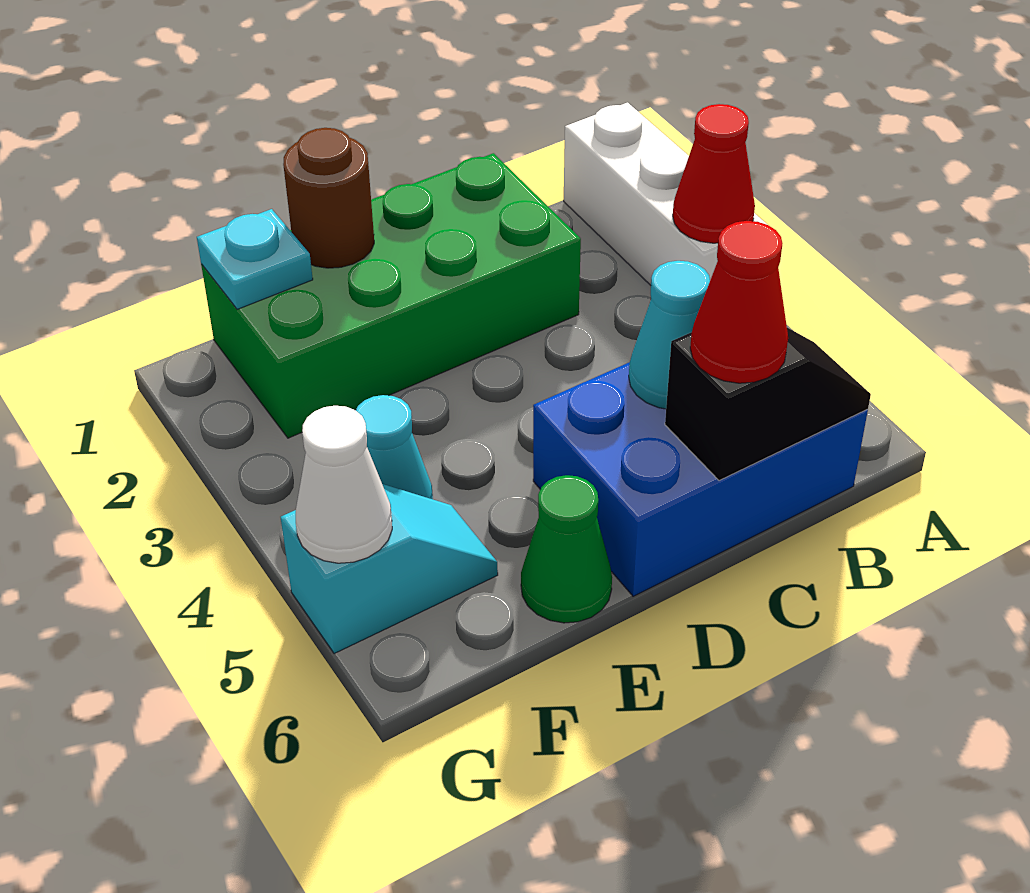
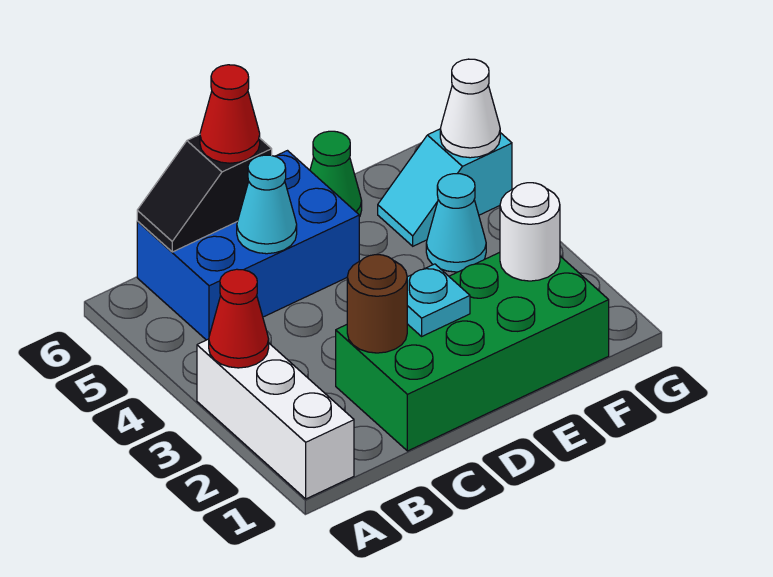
brown round brick E1 level 2 -> brown round brick C2 level 2
cyan plate F1 level 2 -> cyan plate D2 level 2
none -> white round brick F2 level 2

